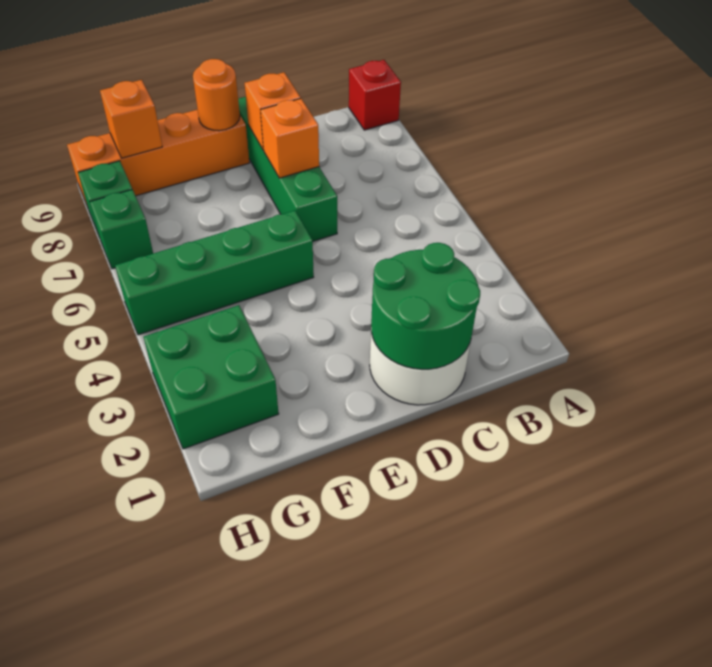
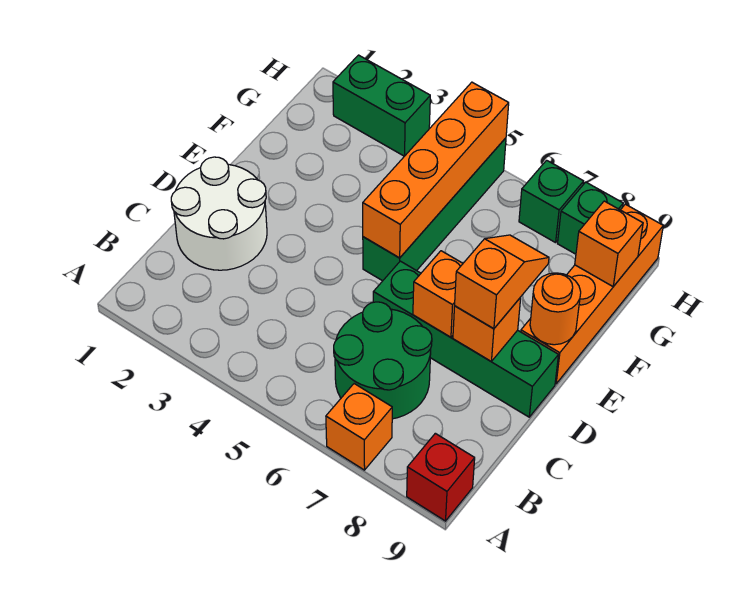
none -> orange brick A7 level 1
green round brick C1:D2 level 2 -> green round brick B6:C7 level 1
none -> orange slope D8:E8 level 3 top D
none -> orange brick E5:H5 level 2
green brick G2:H3 level 1 -> green brick H2:H3 level 1

